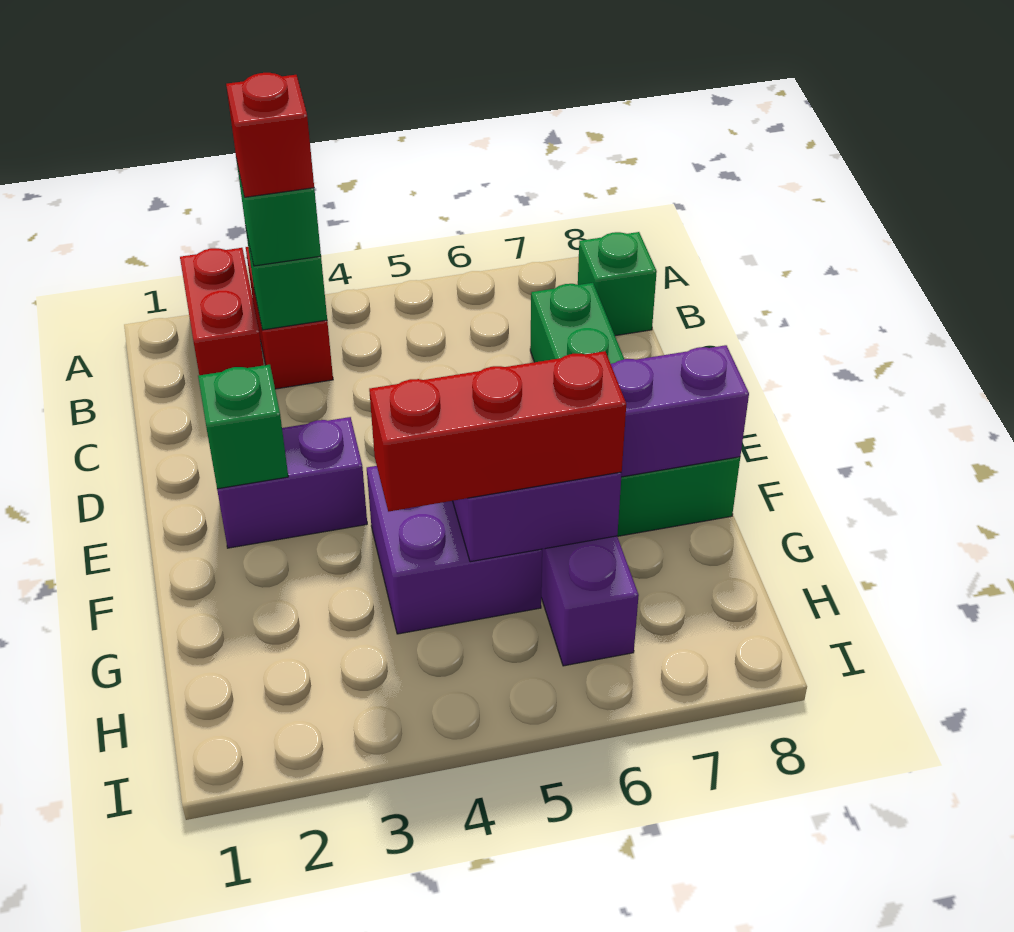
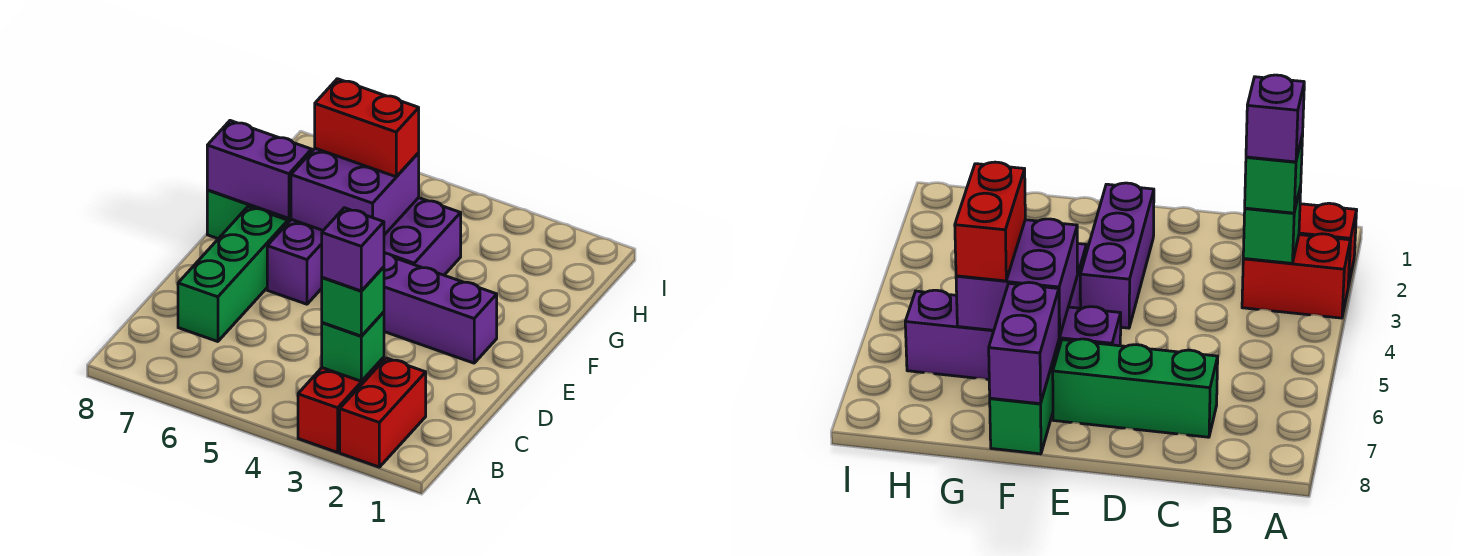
red brick B3 level 4 -> purple brick B3 level 4
green brick B8 level 1 -> none
purple brick E2:E3 level 1 -> purple brick E2:E4 level 1
green brick E2 level 2 -> none
red brick G4:G6 level 3 -> red brick G5:G6 level 3

